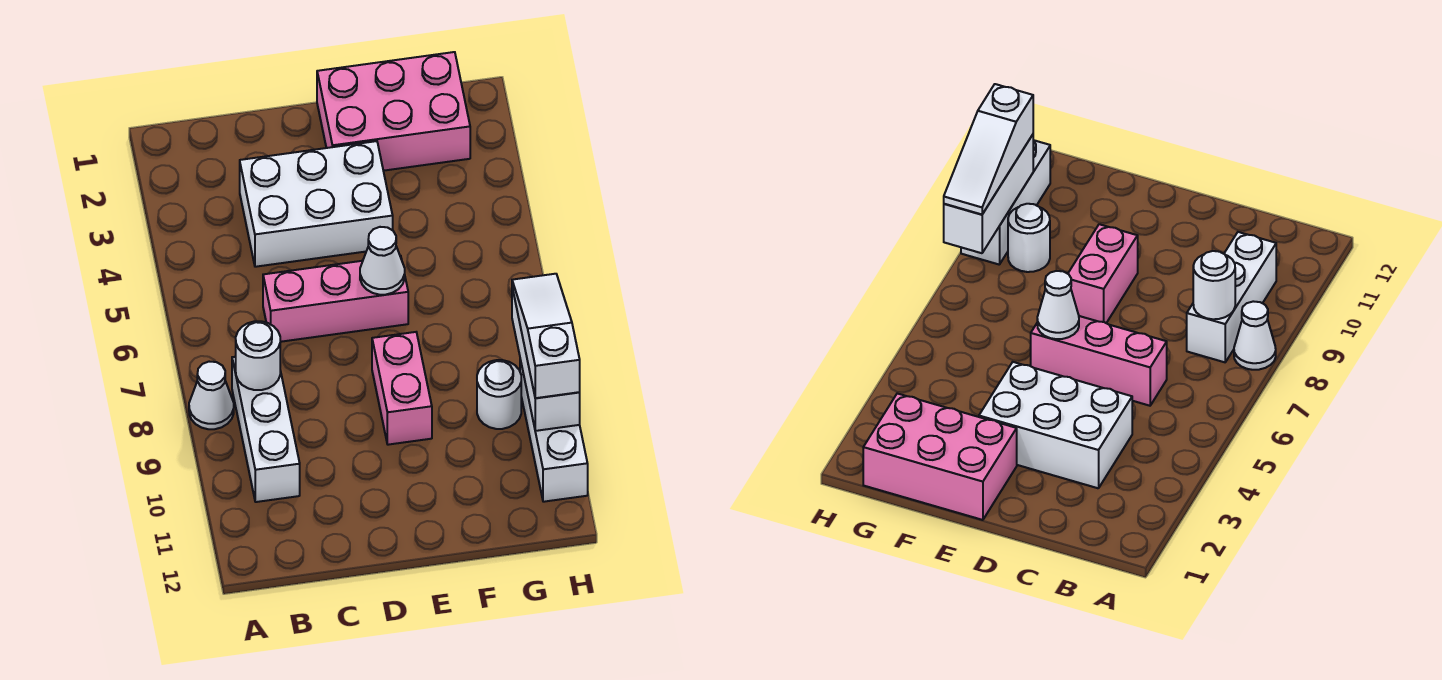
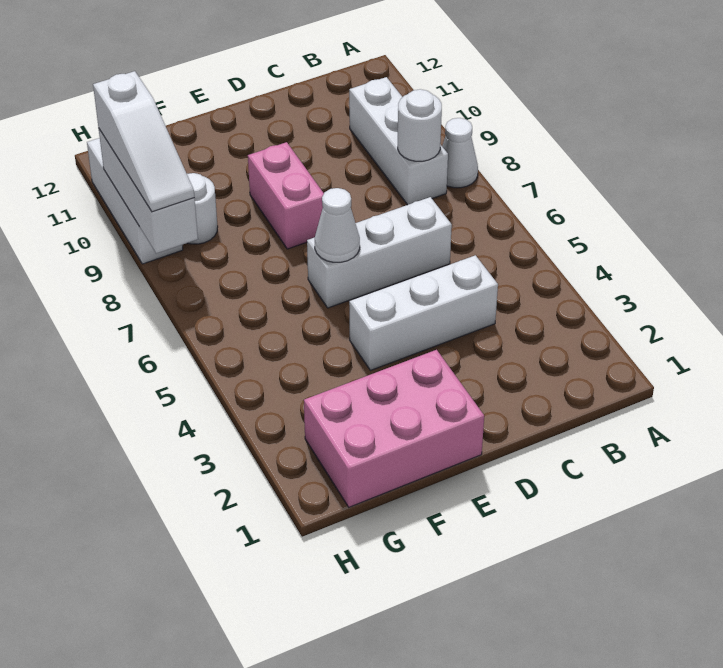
white brick C3:E4 level 1 -> white brick C4:E4 level 1
pink brick C6:E6 level 1 -> white brick C6:E6 level 1

